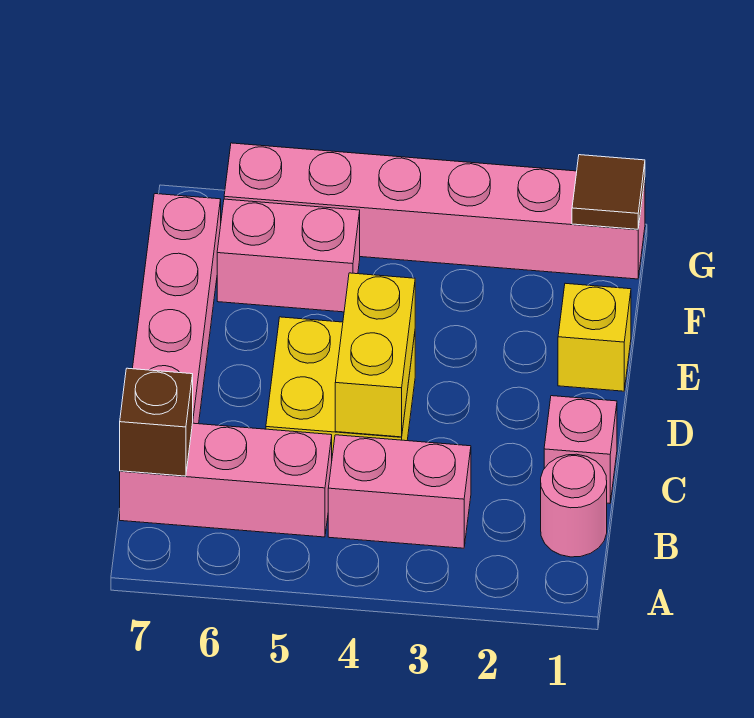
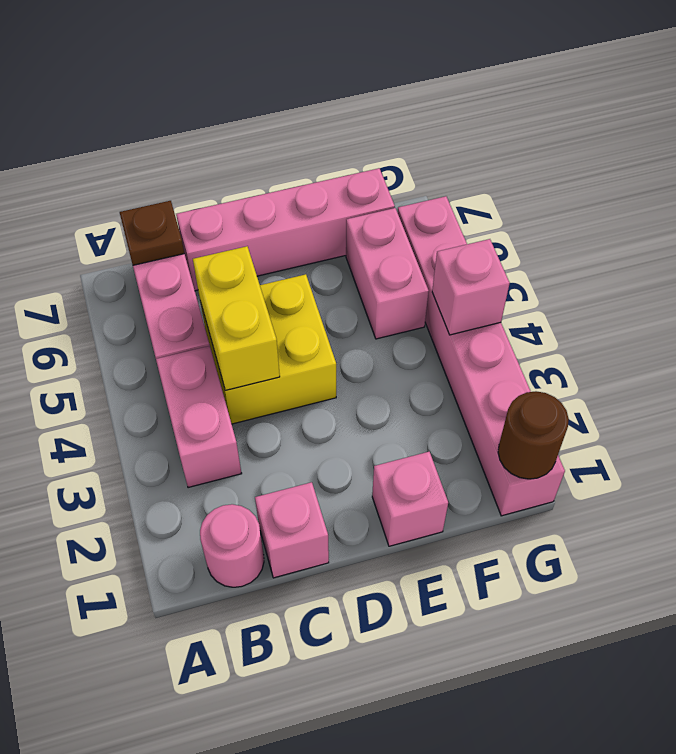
brown brick B7 level 2 -> brown plate B7 level 2
yellow brick C4:D4 level 2 -> yellow brick C4:C5 level 2
yellow brick E1 level 1 -> pink brick E1 level 1
brown tile G1 level 2 -> brown round brick G1 level 2
none -> pink brick G4 level 2

